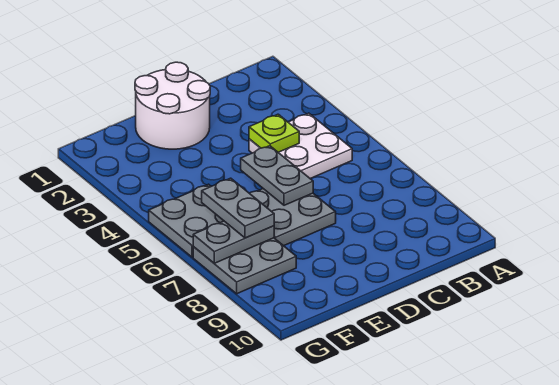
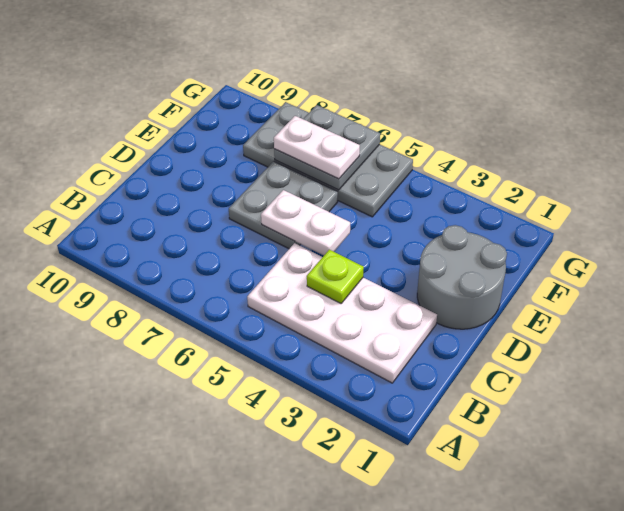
white plate B4:C5 level 1 -> white plate B2:C5 level 1
white round brick D1:E2 level 1 -> grey round brick D1:E2 level 1
grey plate D5:D6 level 2 -> white plate D5:D6 level 2
grey plate F6:F7 level 3 -> white plate F6:F7 level 3
grey plate F7:G7 level 2 -> grey plate F6:G7 level 2

